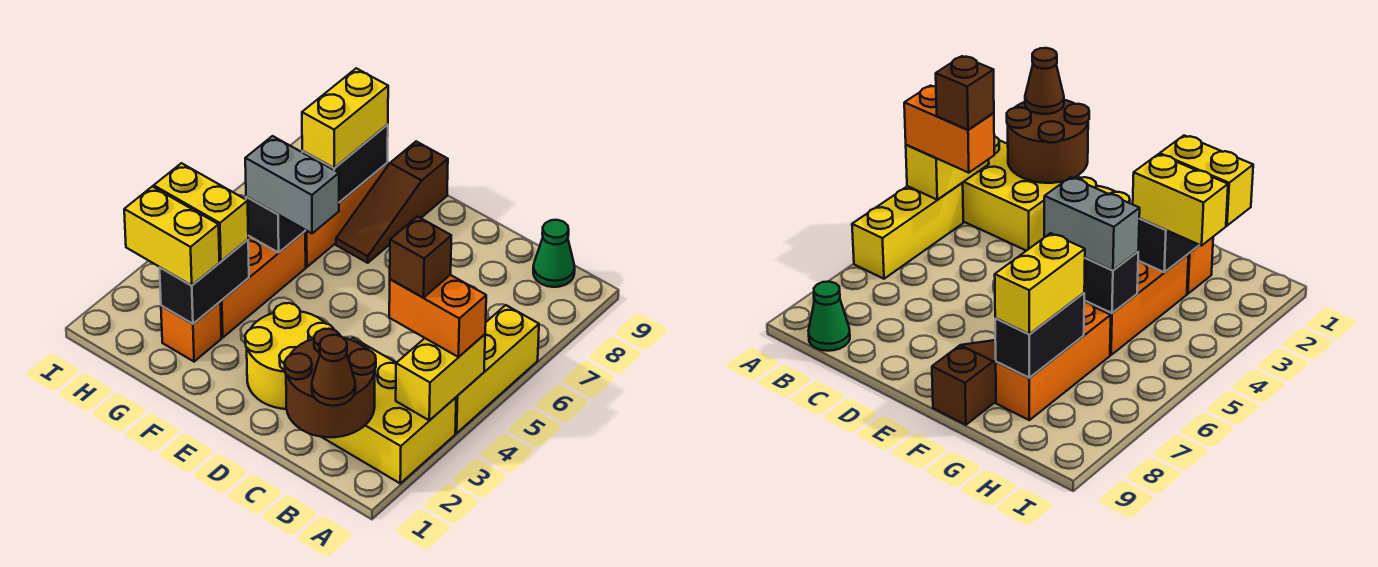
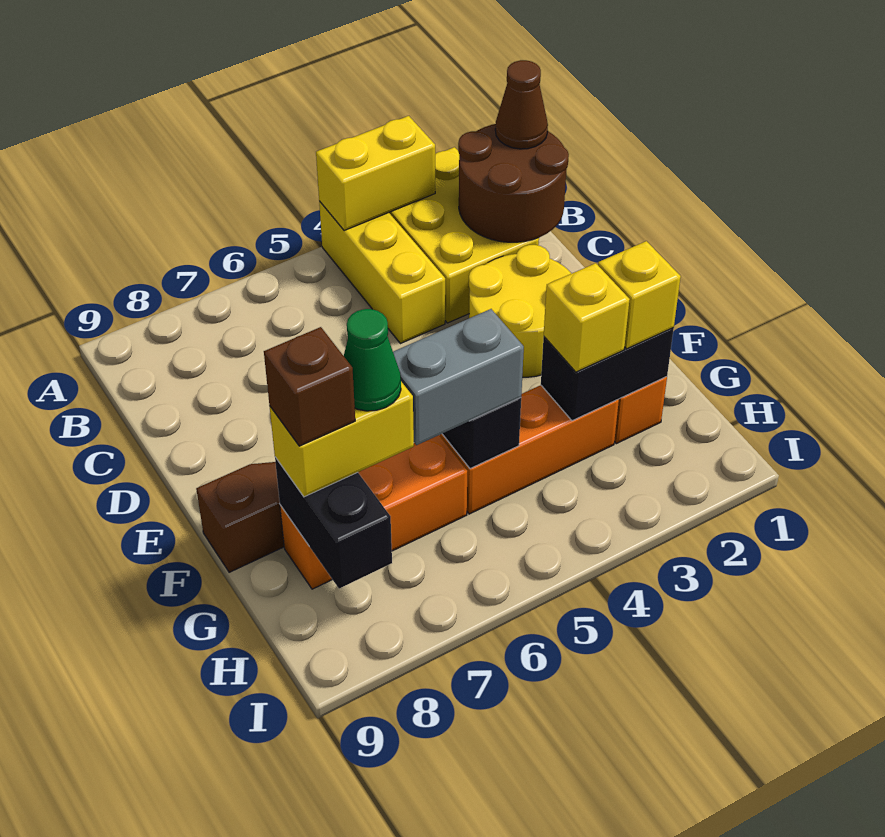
yellow brick A4:A6 level 1 -> yellow brick A4:C4 level 1
orange brick A4:B4 level 3 -> none
brown brick B4 level 4 -> brown brick G8 level 4
green cone B9 level 1 -> green cone G7 level 4
grey brick F5:G5 level 3 -> grey brick G5:G6 level 3
yellow brick G2:H2 level 3 -> yellow brick G2 level 3
yellow brick G3:H3 level 3 -> yellow brick G3 level 3
black brick G7:G8 level 2 -> black brick G8:H8 level 2

